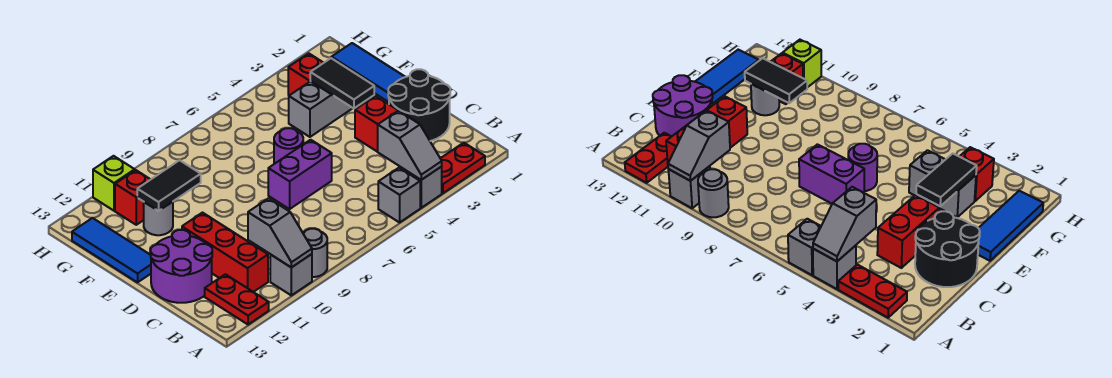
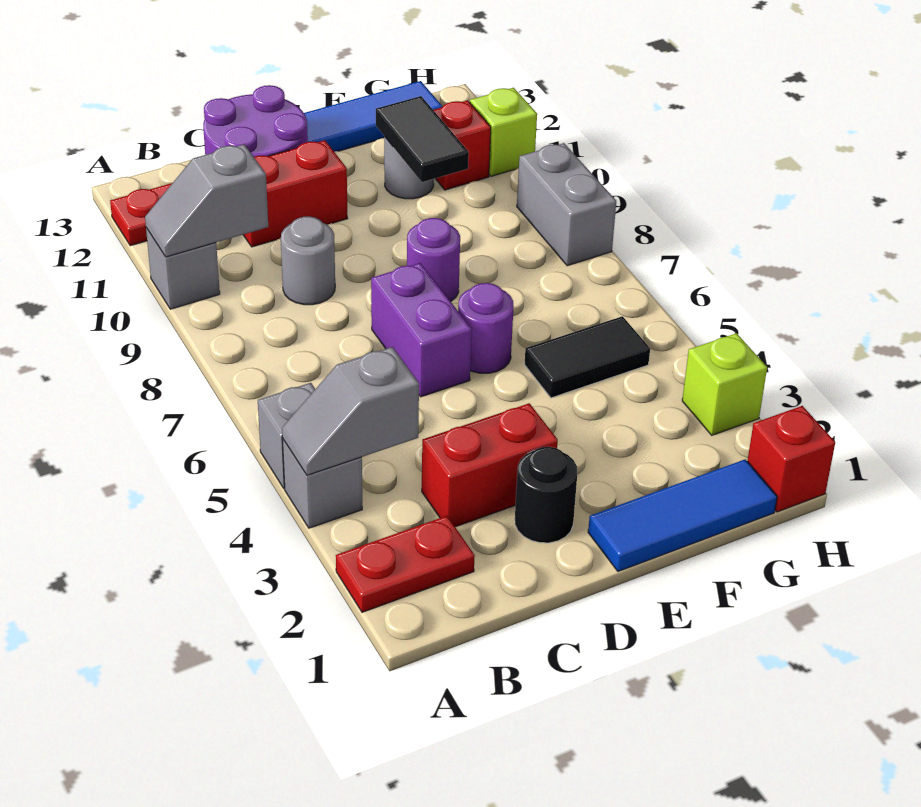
red plate A2:A3 level 1 -> red plate A2:B2 level 1
grey round brick A9 level 1 -> grey round brick C9 level 1
red brick B11:D11 level 1 -> red brick C11:D11 level 1
black round brick C1:D2 level 1 -> black round brick D2 level 1
black tile E3:F3 level 2 -> black tile F5:G5 level 1
none -> purple round brick E8 level 1
grey brick F3:F4 level 1 -> grey brick H8:H9 level 1
red brick G3 level 1 -> red brick H1 level 1
none -> lime brick H3 level 1

